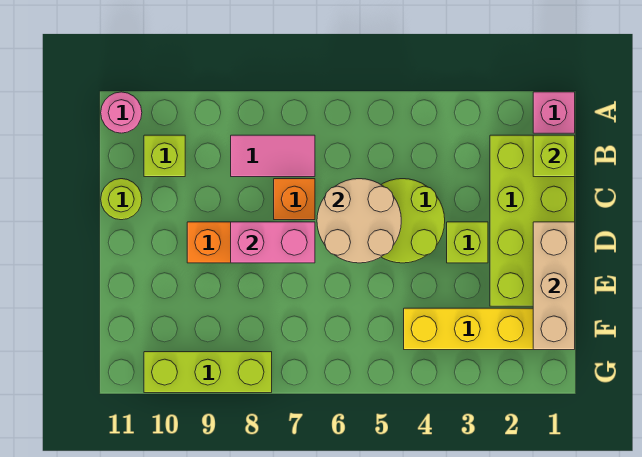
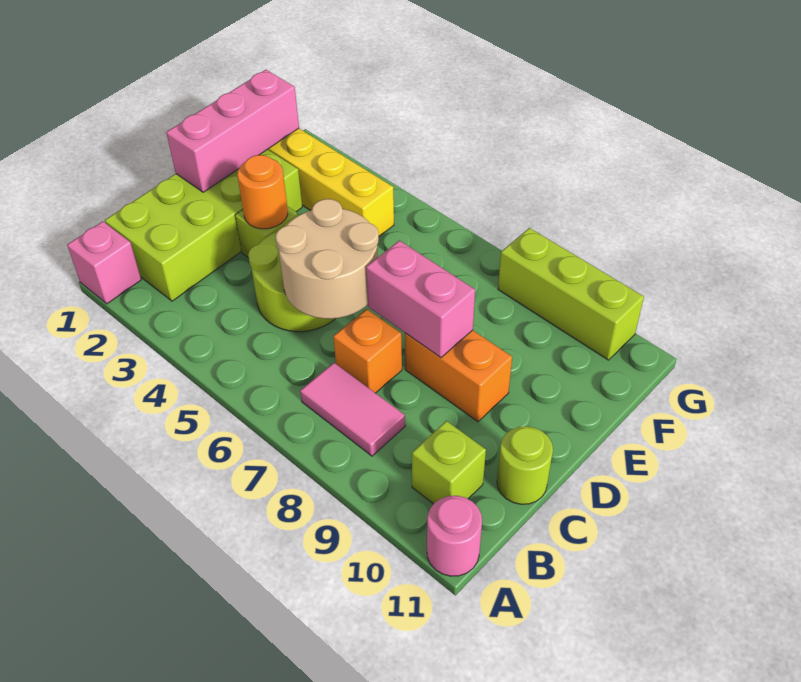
lime brick B1 level 2 -> none
tan brick D1:F1 level 2 -> pink brick D1:F1 level 2
none -> orange round brick D3 level 2

